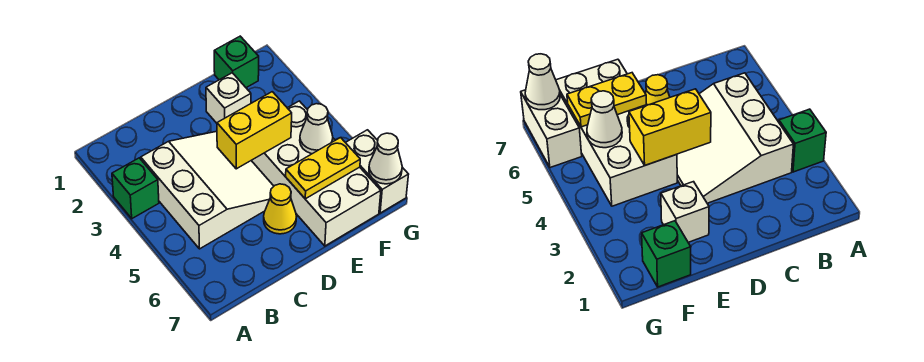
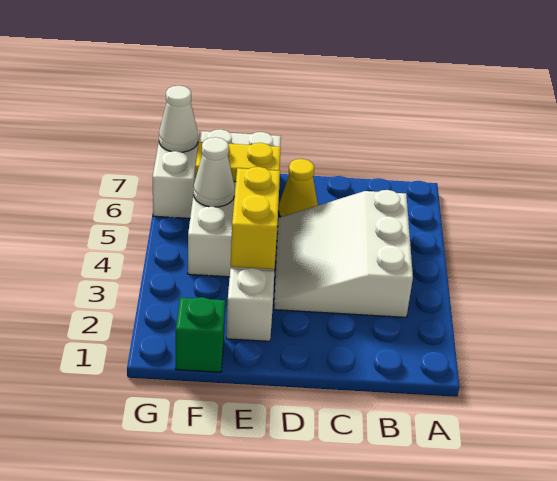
green brick A3 level 1 -> none
yellow brick D4:E4 level 2 -> yellow brick E3:E4 level 2

